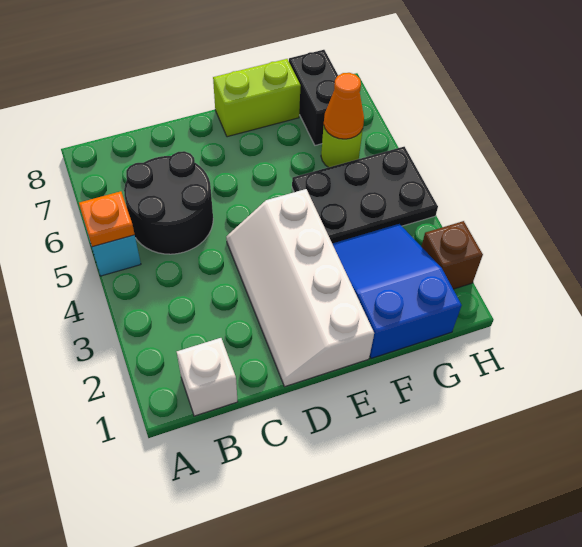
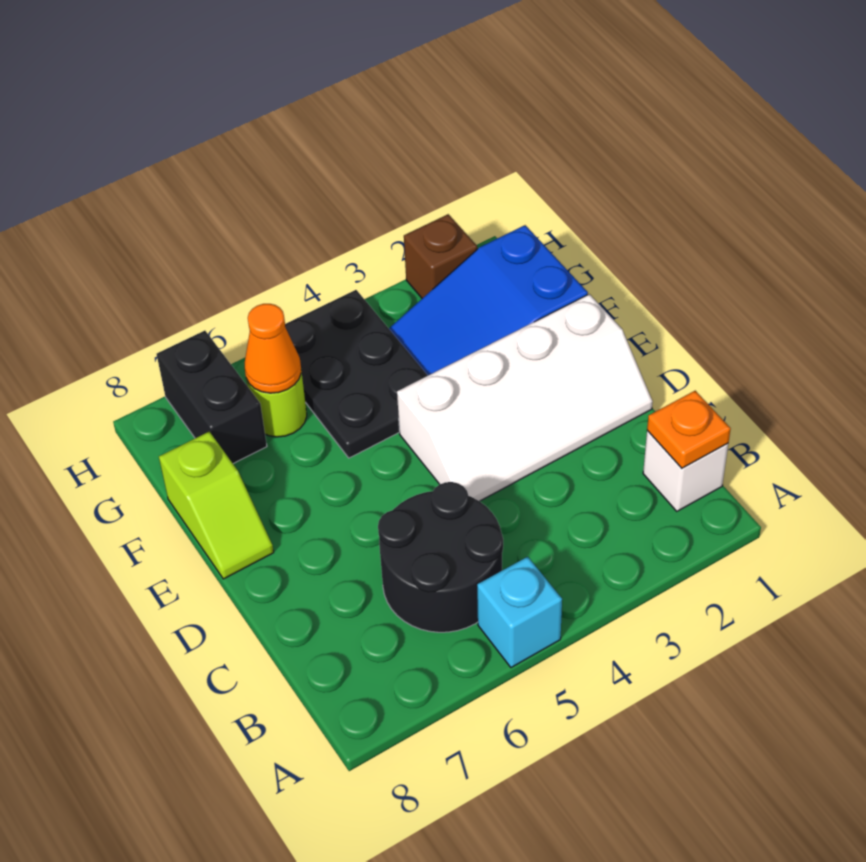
orange plate A5 level 2 -> orange plate B1 level 2
lime brick E8:F8 level 1 -> lime slope E8:F8 level 1 top F
black brick G7:G8 level 1 -> black brick G7:H7 level 1

